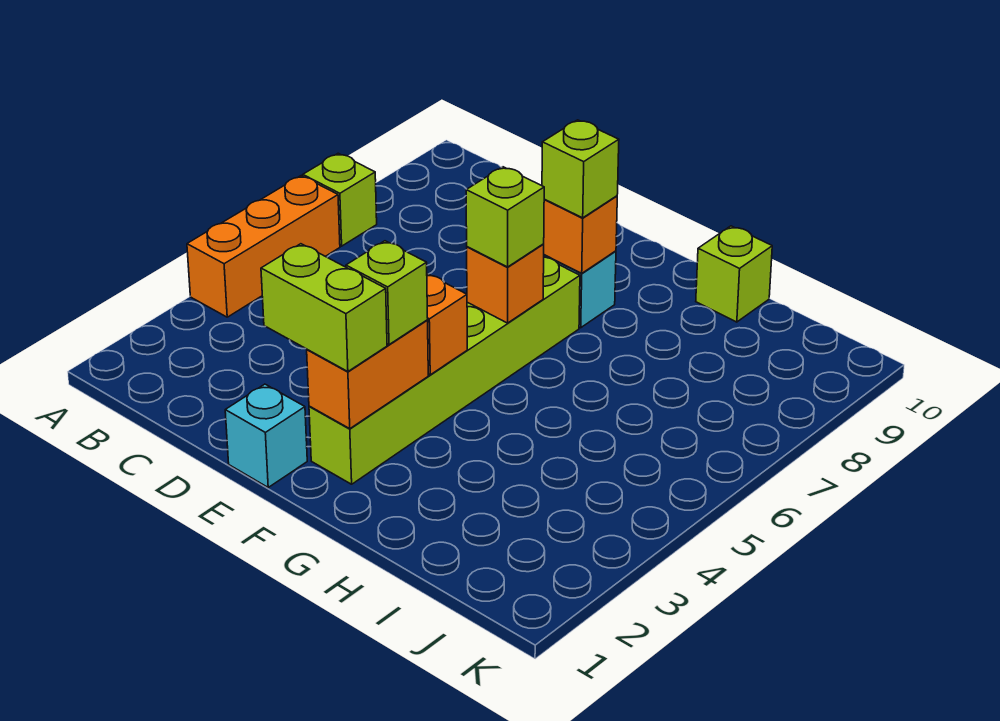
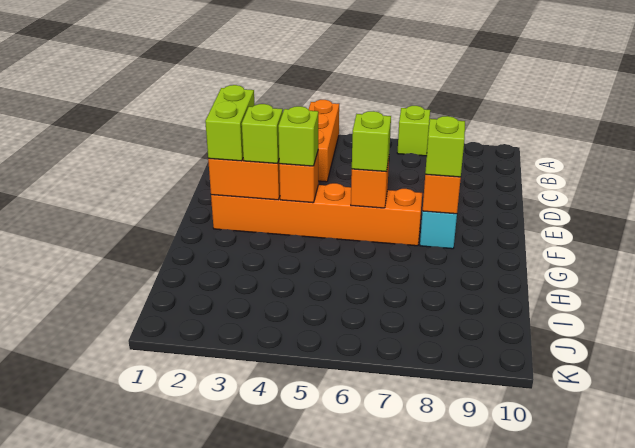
orange brick A4:A6 level 1 -> orange brick A4:C4 level 1
cyan brick E1 level 1 -> none
lime brick F2:F7 level 1 -> orange brick F2:F7 level 1
lime brick H10 level 1 -> lime brick F4 level 3

